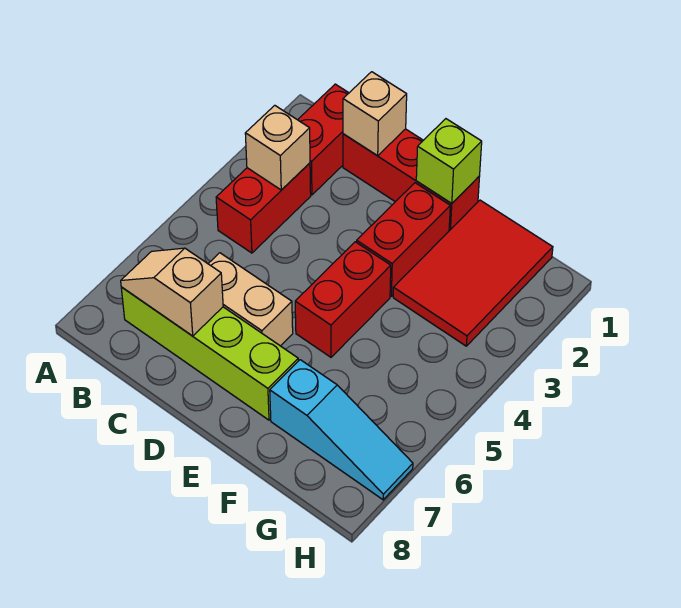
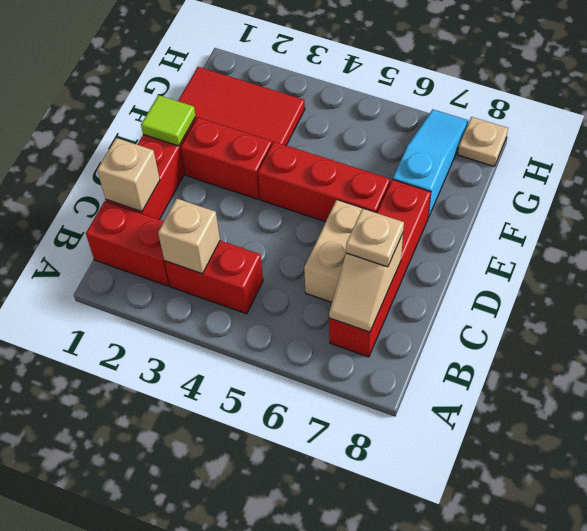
lime brick B7:E7 level 1 -> red brick B7:E7 level 1
none -> tan plate C7 level 3
lime brick E1 level 2 -> lime tile E1 level 2
red brick E4:E5 level 1 -> red brick E4:E6 level 1
none -> tan plate H8 level 1

